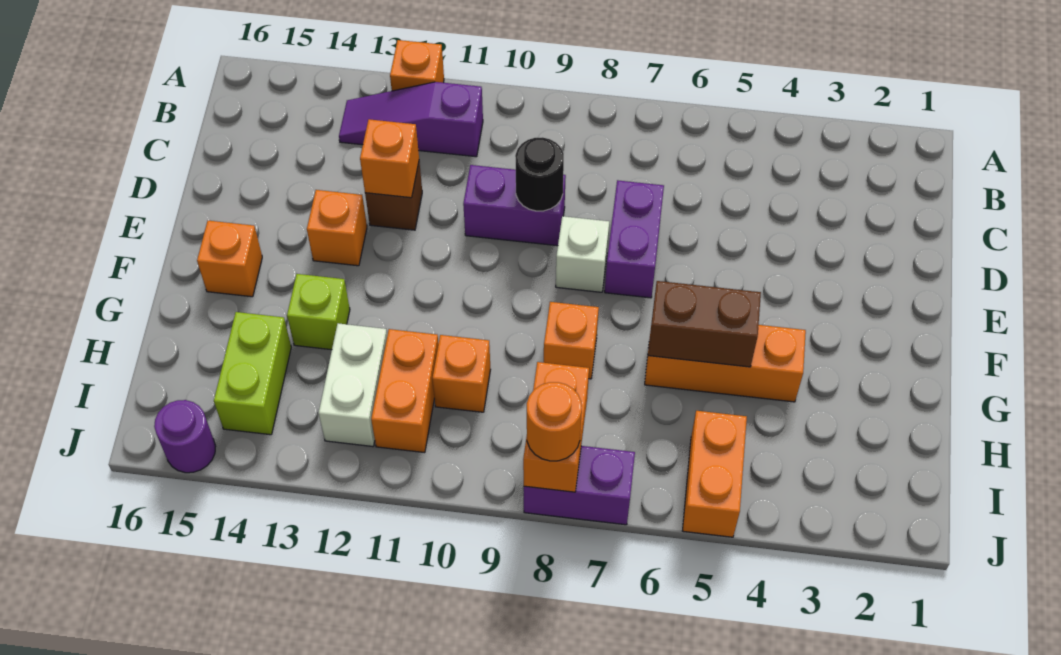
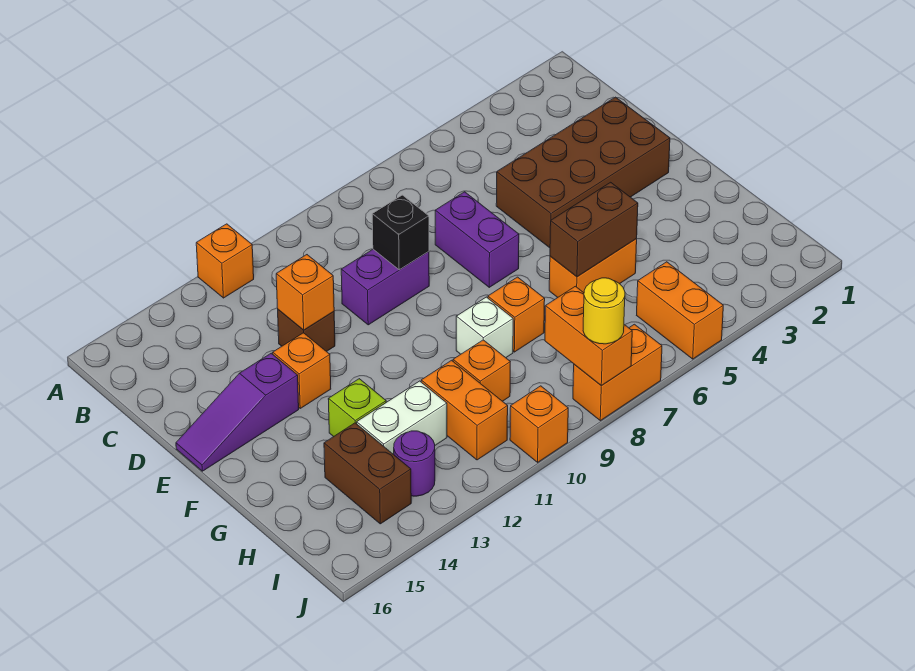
purple slope B11:B13 level 1 top 11 -> purple slope E14:E16 level 1 top 14
none -> brown brick D2:E5 level 1
black round brick D9 level 2 -> black brick D9 level 2
white brick E8 level 1 -> white brick G9 level 1
orange brick F15 level 1 -> orange brick J10 level 1
orange brick G4:G6 level 1 -> orange brick G5:G6 level 1
white brick H12:I12 level 1 -> white brick H12:H13 level 1
lime brick H14:I14 level 1 -> brown brick H14:I14 level 1
purple brick J7:J8 level 1 -> orange brick J7:J8 level 1
orange round brick J8 level 3 -> yellow round brick J8 level 3
purple round brick J15 level 1 -> purple round brick I13 level 1

